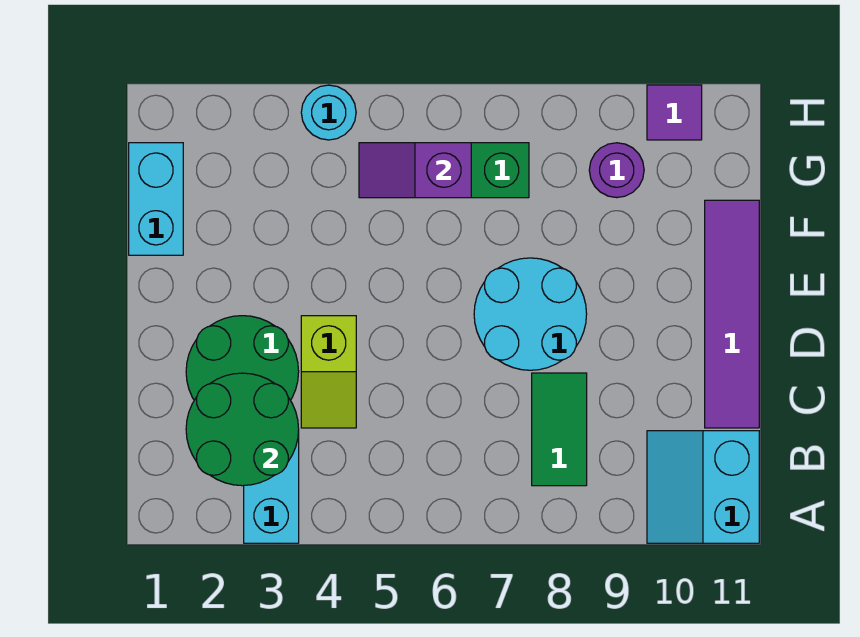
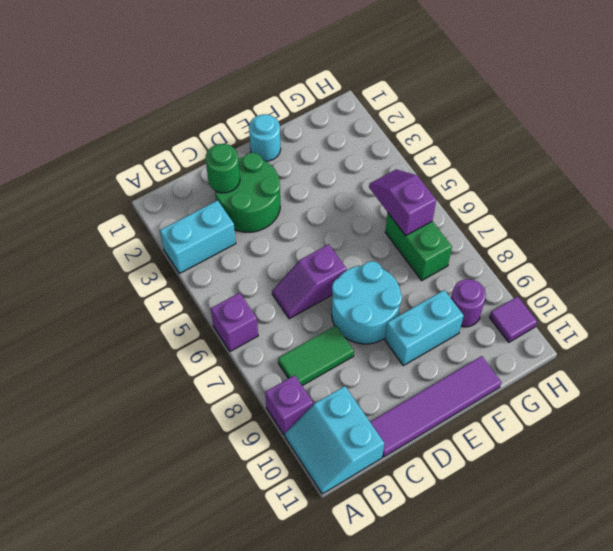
none -> purple brick A6 level 1
none -> purple brick A9 level 1
cyan slope A10:B11 level 1 top 11 -> cyan slope A10:B11 level 1 top B
green round brick B2:C3 level 2 -> green round brick C2 level 2
lime slope C4:D4 level 1 top D -> none
none -> purple slope C6:D6 level 1 top D
cyan brick F1:G1 level 1 -> cyan brick E9:F9 level 1
cyan round brick H4 level 1 -> cyan round brick E1 level 1

